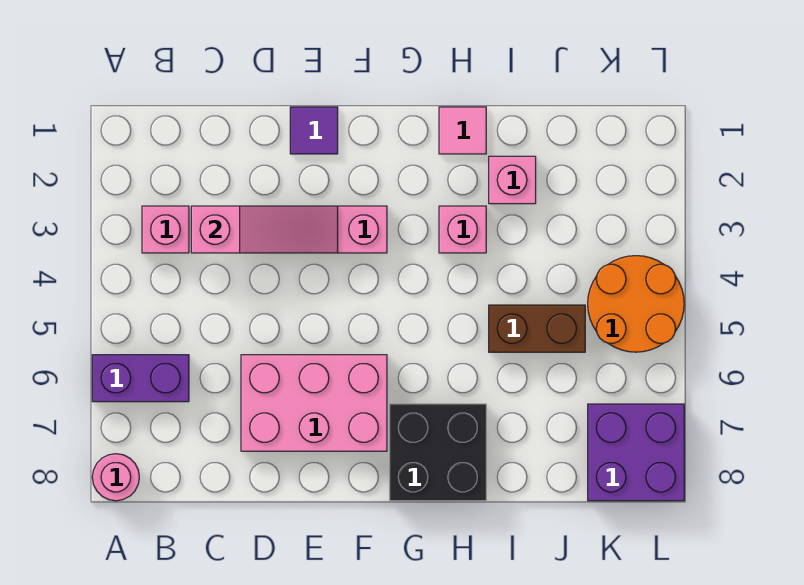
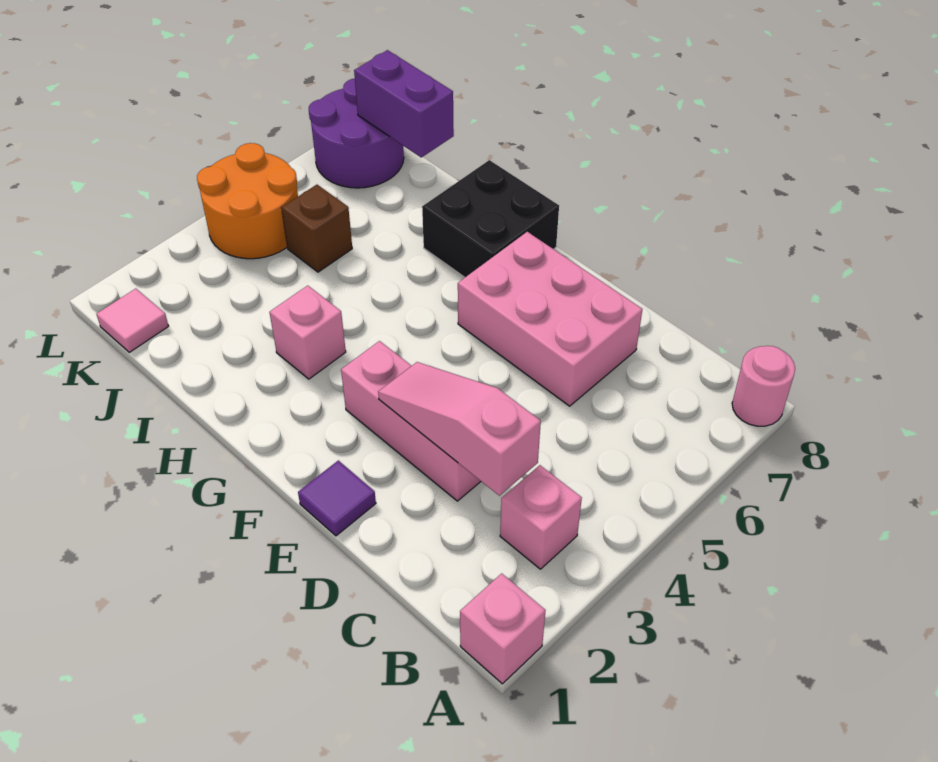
purple brick A6:B6 level 1 -> purple brick J8:K8 level 2
pink tile H1 level 1 -> pink tile K1 level 1
pink brick I2 level 1 -> pink brick A1 level 1
brown brick I5:J5 level 1 -> brown brick J5 level 1
purple brick K7:L8 level 1 -> purple round brick K7:L8 level 1

